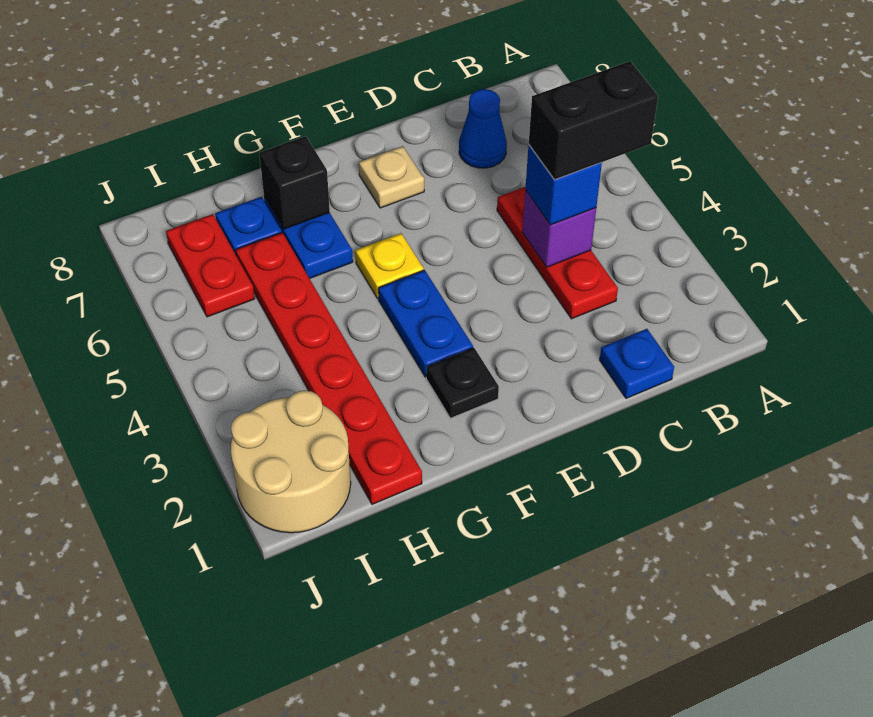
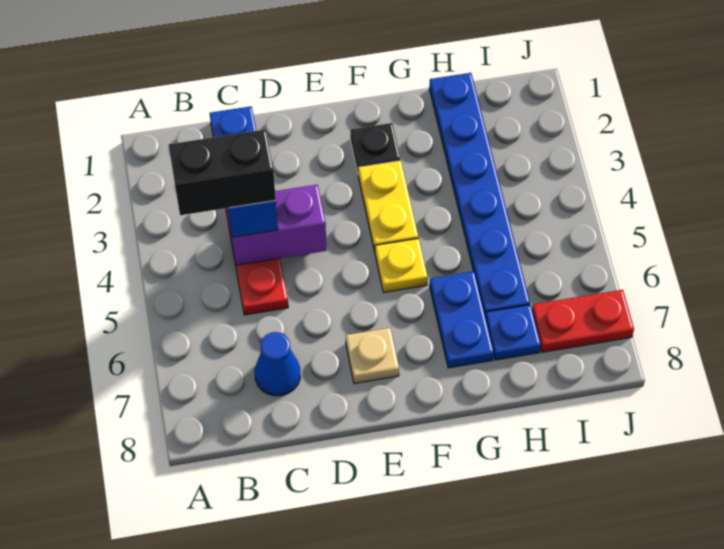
purple brick C4 level 2 -> purple brick C4:D4 level 2
blue plate F3:F4 level 1 -> yellow plate F3:F4 level 1
black brick G7 level 2 -> none
red plate H1:H6 level 1 -> blue plate H1:H6 level 1
tan round brick I1:J2 level 1 -> none
red plate I6:I7 level 1 -> red plate I7:J7 level 1

